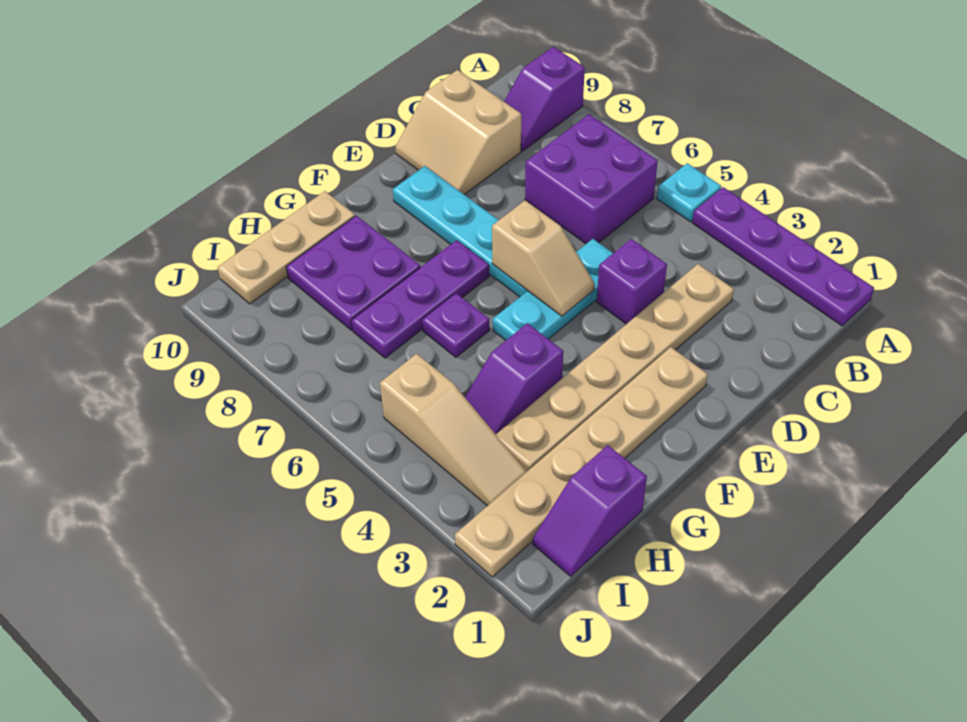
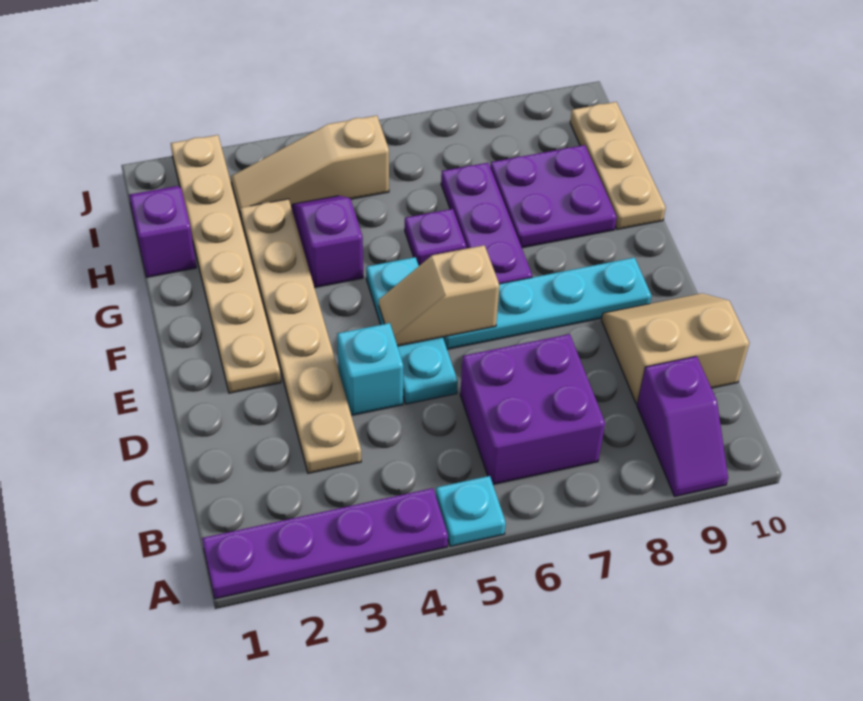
purple slope A9:B9 level 1 top A -> purple slope A9:B9 level 1 top B
purple brick D4 level 1 -> cyan brick D4 level 1

